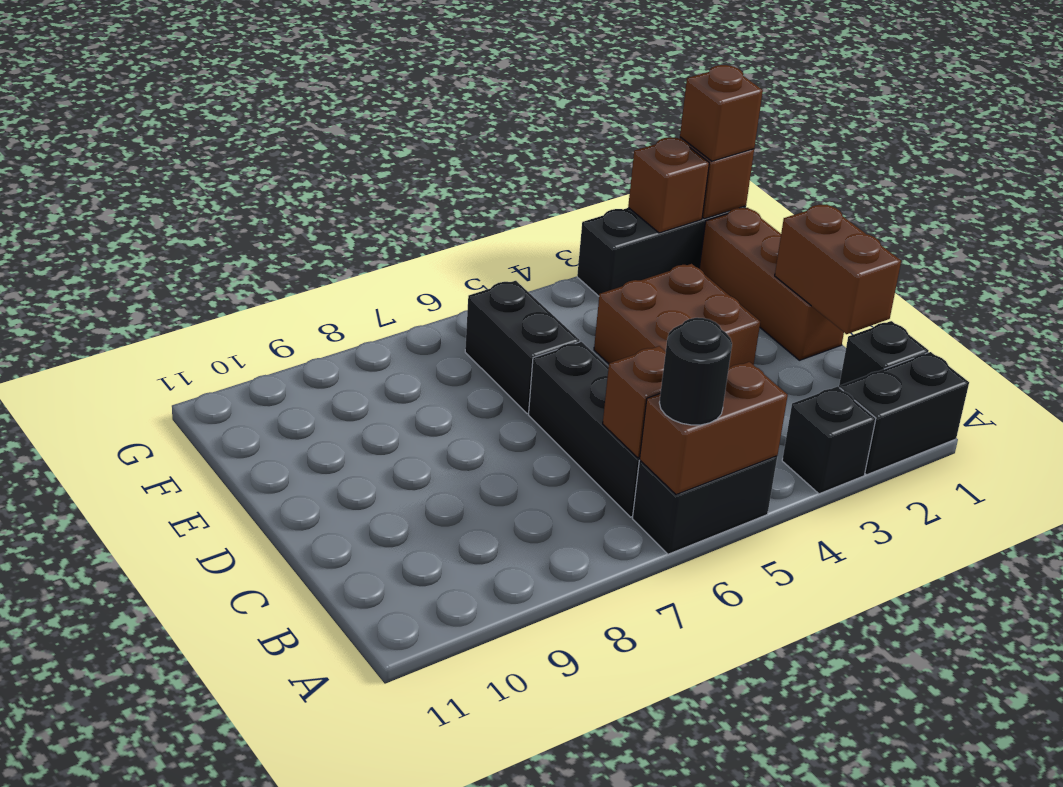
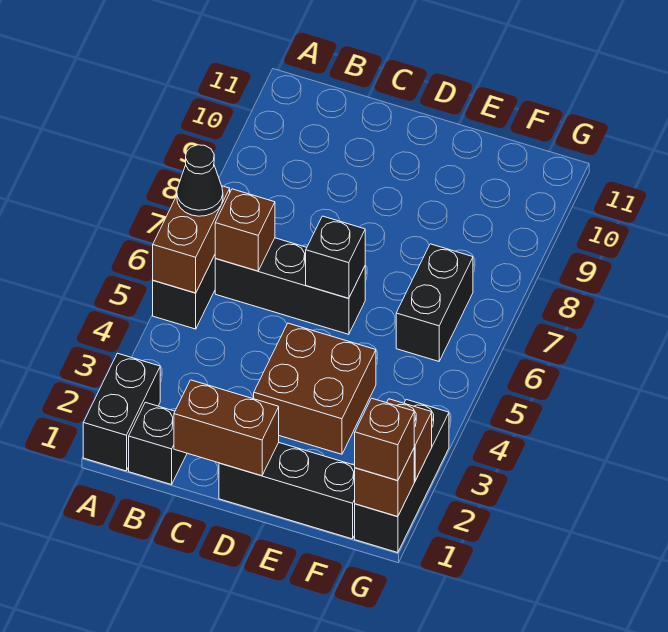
black brick A3 level 1 -> black brick D6 level 2
black round brick A6 level 3 -> black cone A6 level 3
brown brick D1:F1 level 1 -> black brick D1:F1 level 1
black brick E6:F6 level 1 -> black brick F6:F7 level 1

